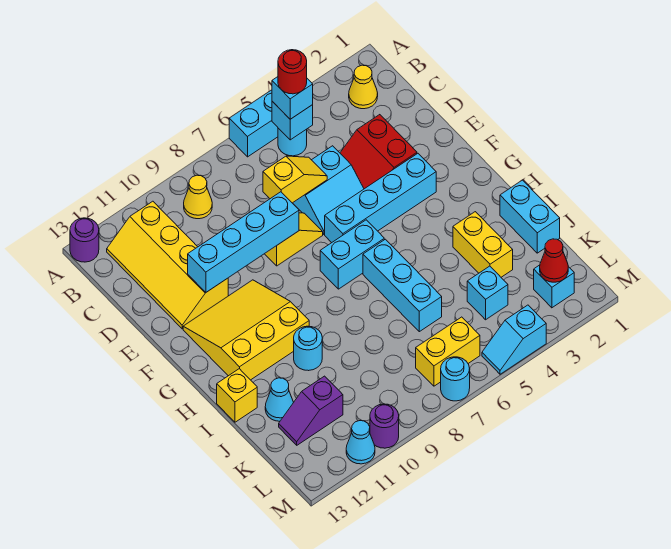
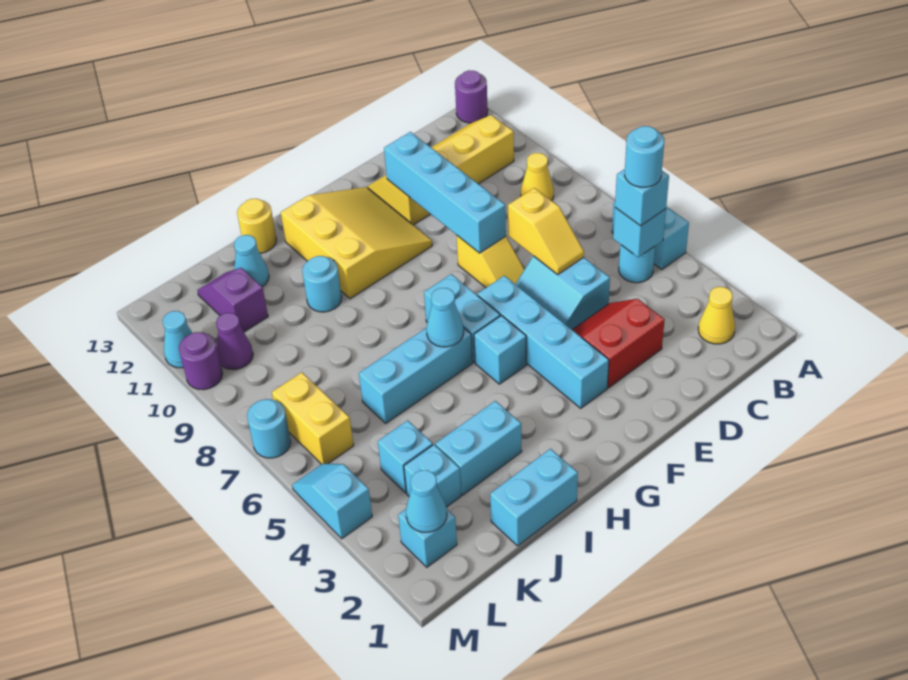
red round brick B5 level 4 -> cyan round brick B5 level 4
none -> cyan brick G5 level 1
none -> cyan cone H6 level 2
yellow brick I3:J3 level 1 -> cyan brick I3:J3 level 1
yellow brick I13 level 1 -> yellow round brick I13 level 1
none -> cyan brick K3 level 1
red cone L2 level 2 -> cyan cone L2 level 2
none -> purple cone L10 level 1

